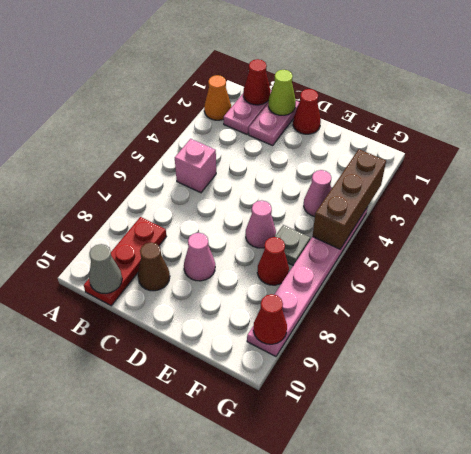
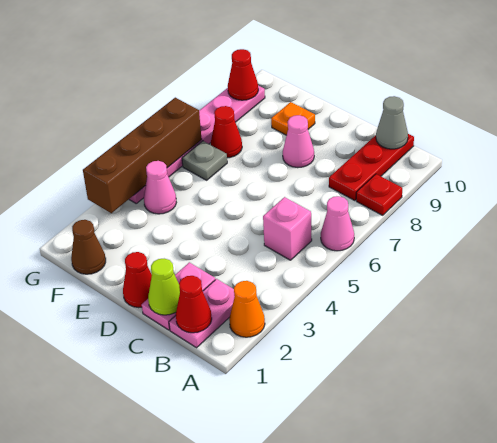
none -> red plate A8 level 1
brown cone C9 level 1 -> brown cone F1 level 1
pink cone E6 level 1 -> pink cone A6 level 1
none -> orange plate E9 level 1
brown brick G3:G5 level 2 -> brown brick G3:G6 level 2

